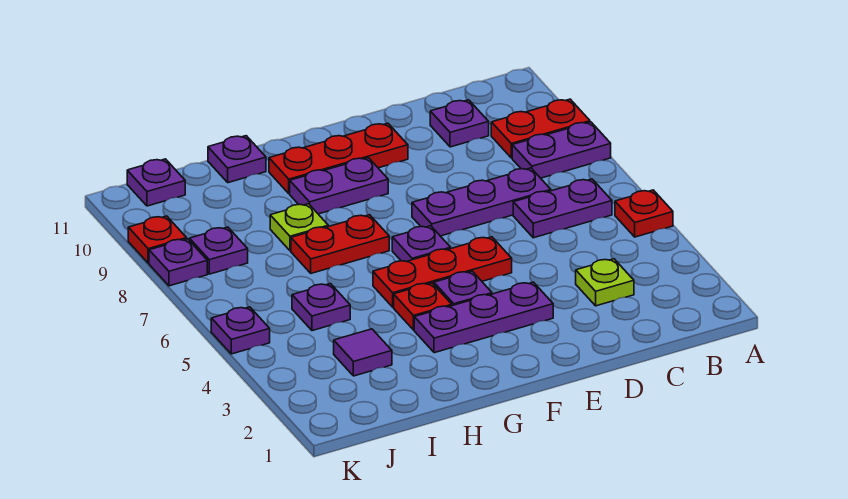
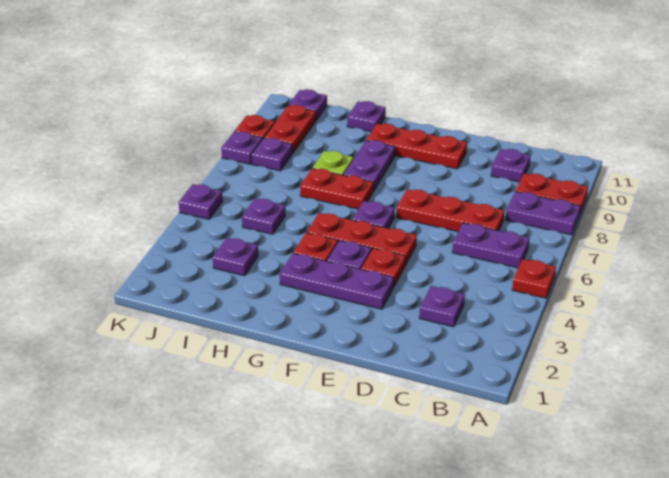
lime plate C3 level 1 -> purple plate C3 level 1
purple plate C7:E7 level 1 -> red plate C7:E7 level 1
none -> red plate E4 level 1
purple plate F9:G9 level 1 -> purple plate G8:G9 level 1
purple tile I3 level 1 -> purple plate I3 level 1
none -> red plate J9:J10 level 1

